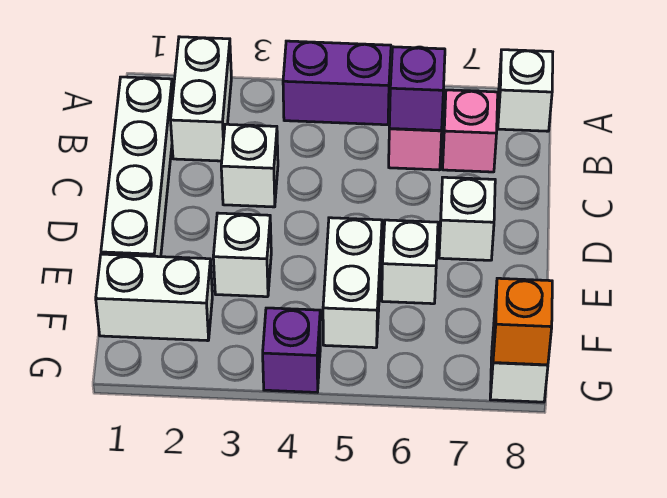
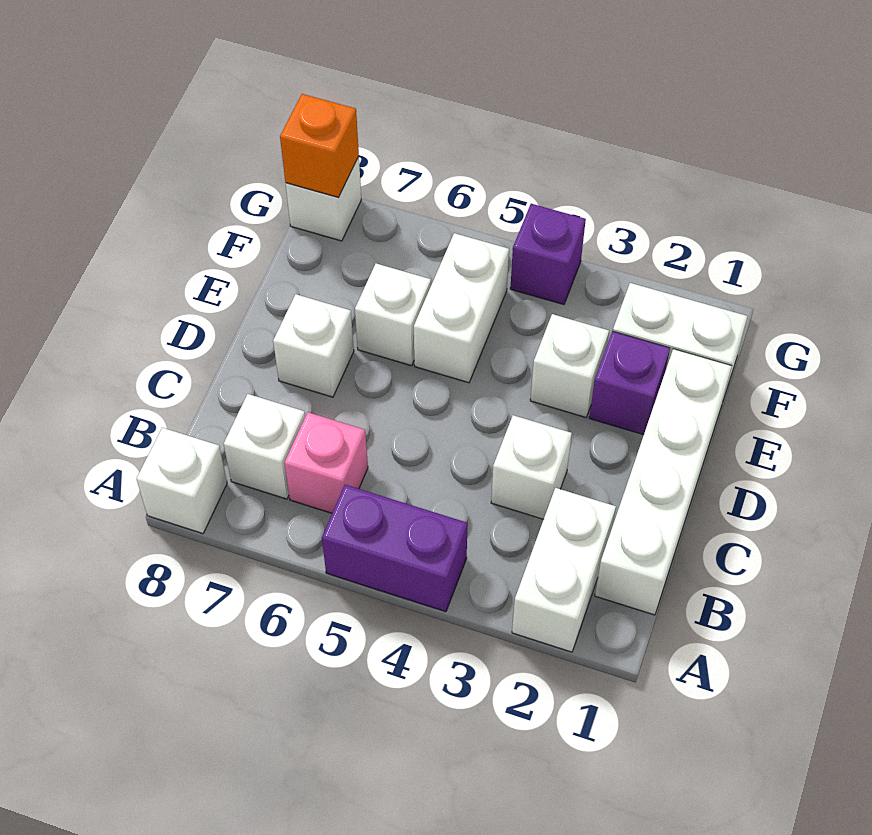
purple brick B6 level 2 -> purple brick E2 level 1
pink brick B7 level 1 -> white brick B7 level 1

